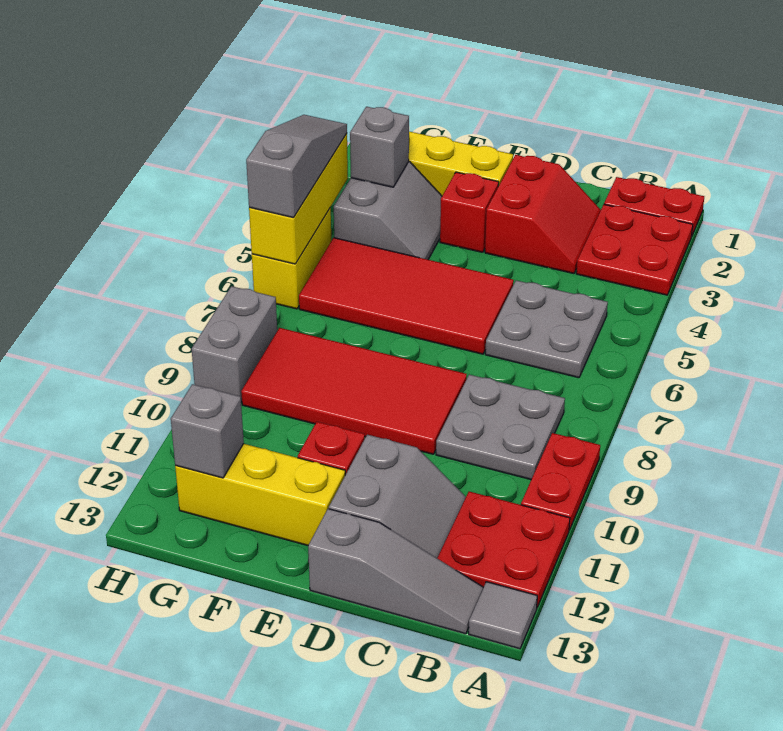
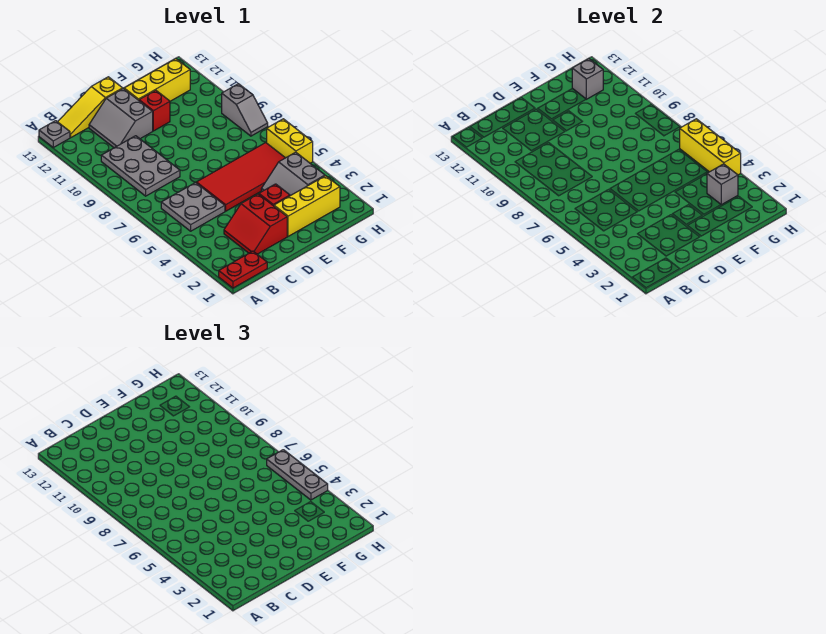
red plate A2:B3 level 1 -> none
red plate A9:A10 level 1 -> none
red plate A11:B12 level 1 -> none
grey tile A13 level 1 -> grey plate A13 level 1
grey plate B8:C9 level 1 -> grey plate B8:C10 level 1
grey slope B13:D13 level 1 top D -> yellow slope B13:D13 level 1 top D
red tile D8:G9 level 1 -> none
grey slope H4:H6 level 3 top 6 -> grey plate H4:H6 level 3
grey brick H8:H9 level 1 -> grey slope H8:H9 level 1 top 9

